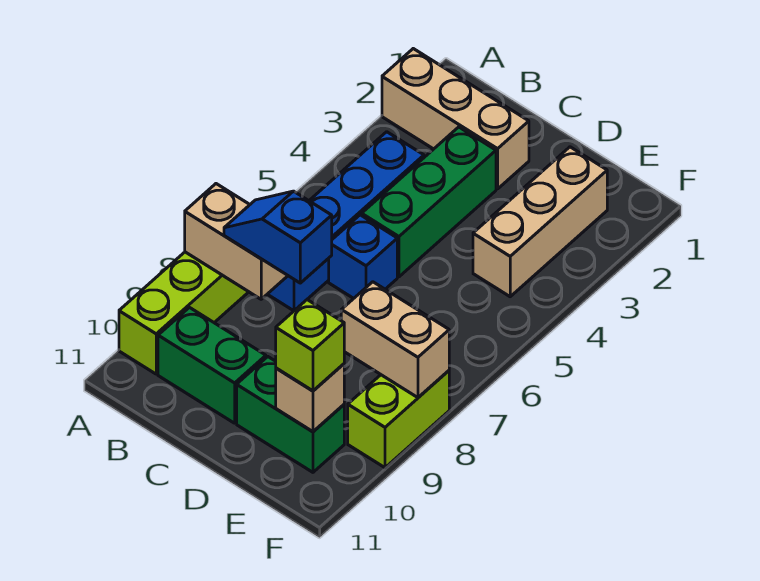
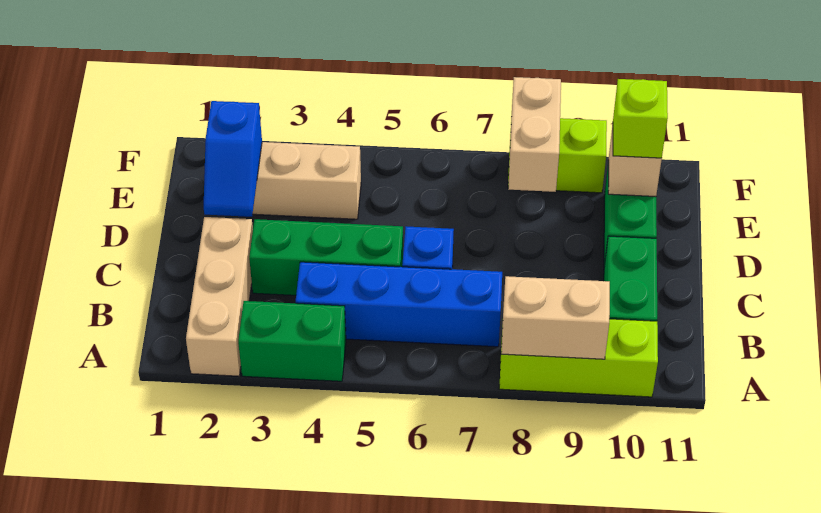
none -> green brick A3:A4 level 1
tan brick A8:B8 level 2 -> tan brick A8:A9 level 2
blue slope B8:C8 level 3 top C -> blue slope D2:E2 level 2 top E

